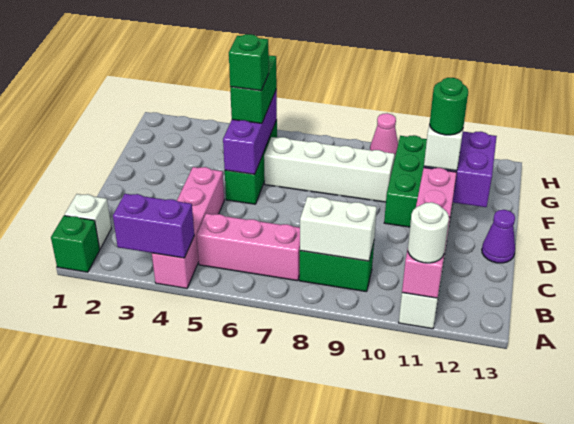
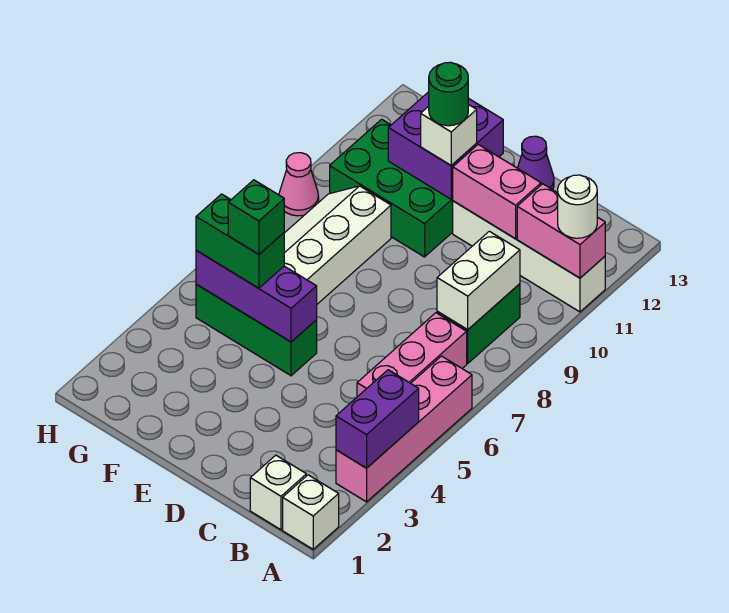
green brick A1 level 1 -> white brick A1 level 1
pink brick A4:D4 level 1 -> pink brick A3:A6 level 1

